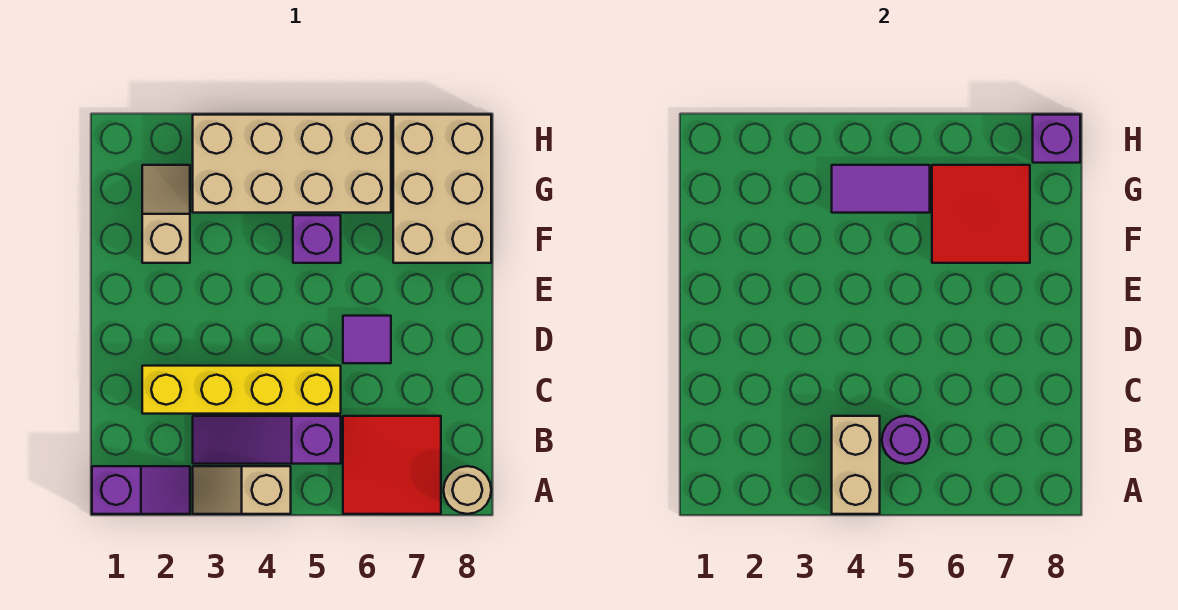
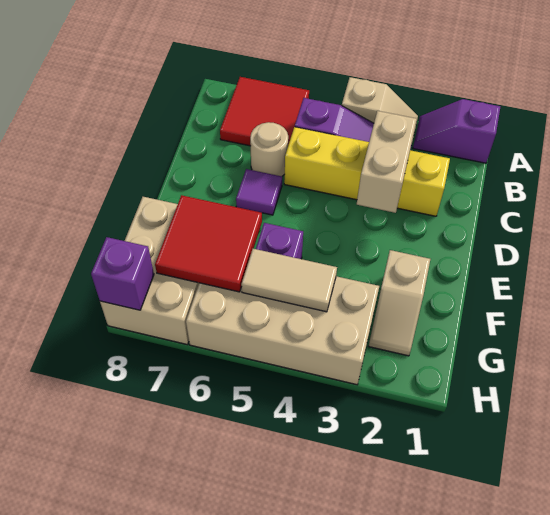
tan brick A4:B4 level 2 -> tan brick C3:D3 level 2
tan round brick A8 level 1 -> tan round brick C6 level 1
purple round brick B5 level 2 -> none
purple tile G4:G5 level 2 -> tan tile G4:G5 level 2

